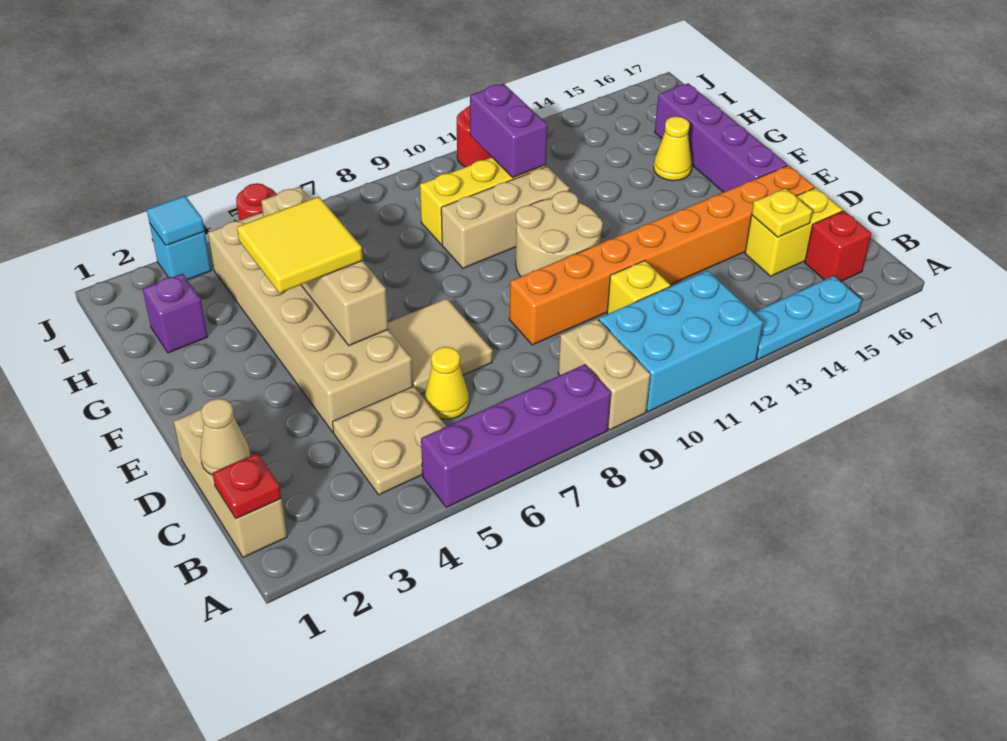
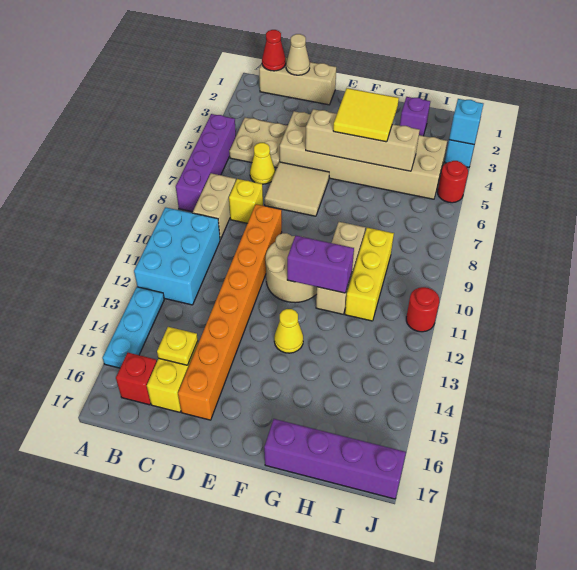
tan brick A9:B9 level 1 -> tan brick B8:B9 level 1
red plate B1 level 2 -> red cone B1 level 2
yellow brick C11 level 1 -> yellow brick C8 level 1
purple brick E16:H16 level 1 -> purple brick G17:J17 level 1
yellow cone G15 level 1 -> yellow cone F13 level 1
purple brick H11:I11 level 2 -> purple brick F11:G11 level 2
cyan tile J3 level 2 -> cyan brick J3 level 2

